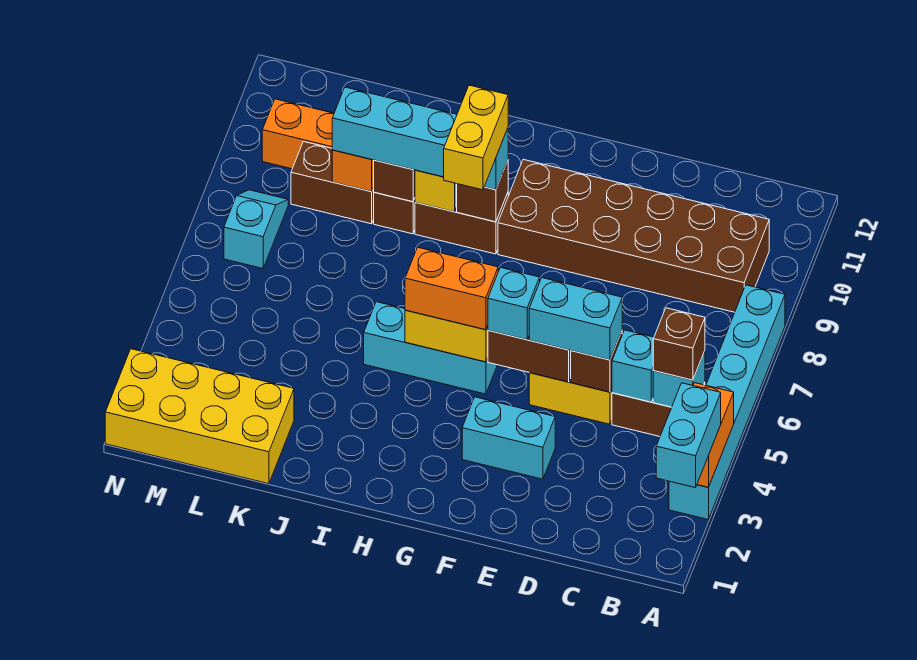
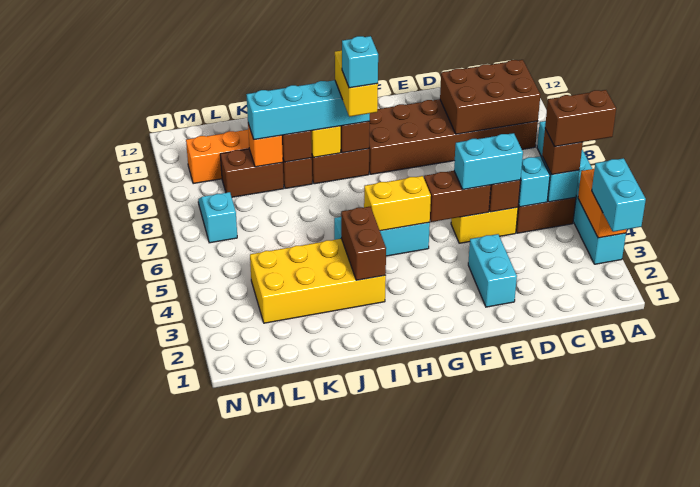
none -> brown brick A5:B5 level 4
none -> brown brick B9:D10 level 2
cyan brick E3:F3 level 1 -> cyan brick E2:E3 level 1
cyan brick F5 level 3 -> cyan brick H8 level 5
orange brick G5:H5 level 3 -> none
none -> brown brick I3:I4 level 2
yellow brick K1:N2 level 1 -> yellow brick I3:L4 level 1

